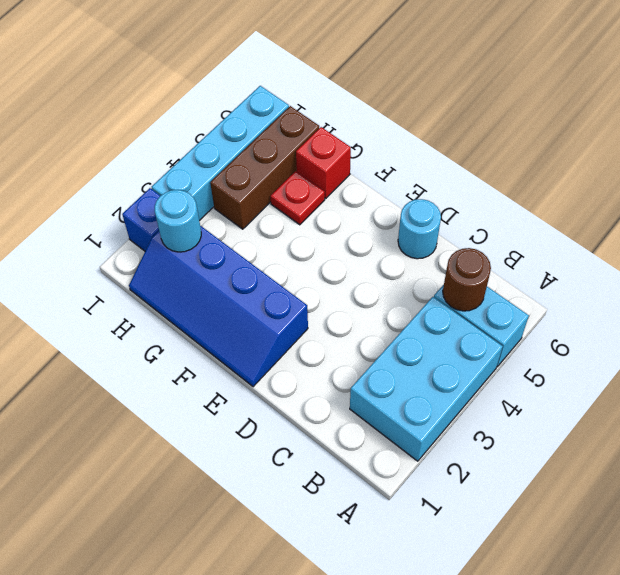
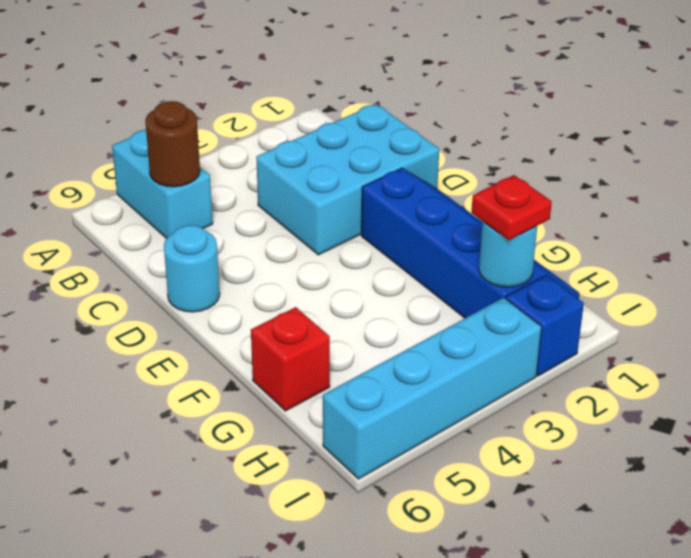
cyan brick A2:B4 level 1 -> cyan brick C1:D3 level 1
red plate G5 level 1 -> red plate H2 level 3
brown brick H4:H6 level 1 -> none

